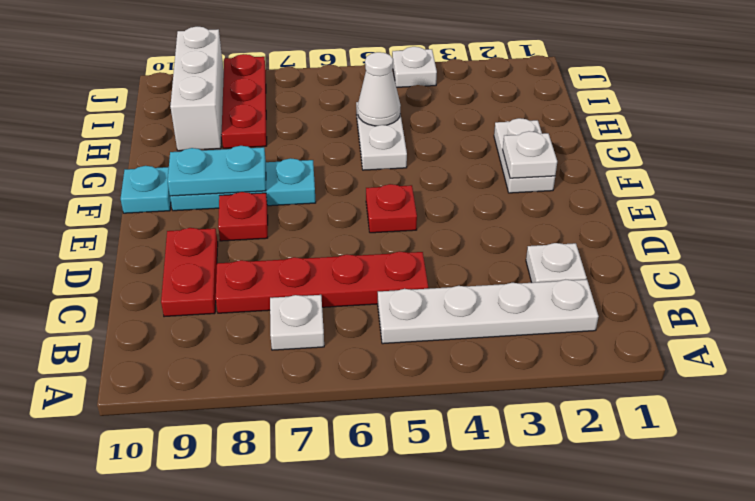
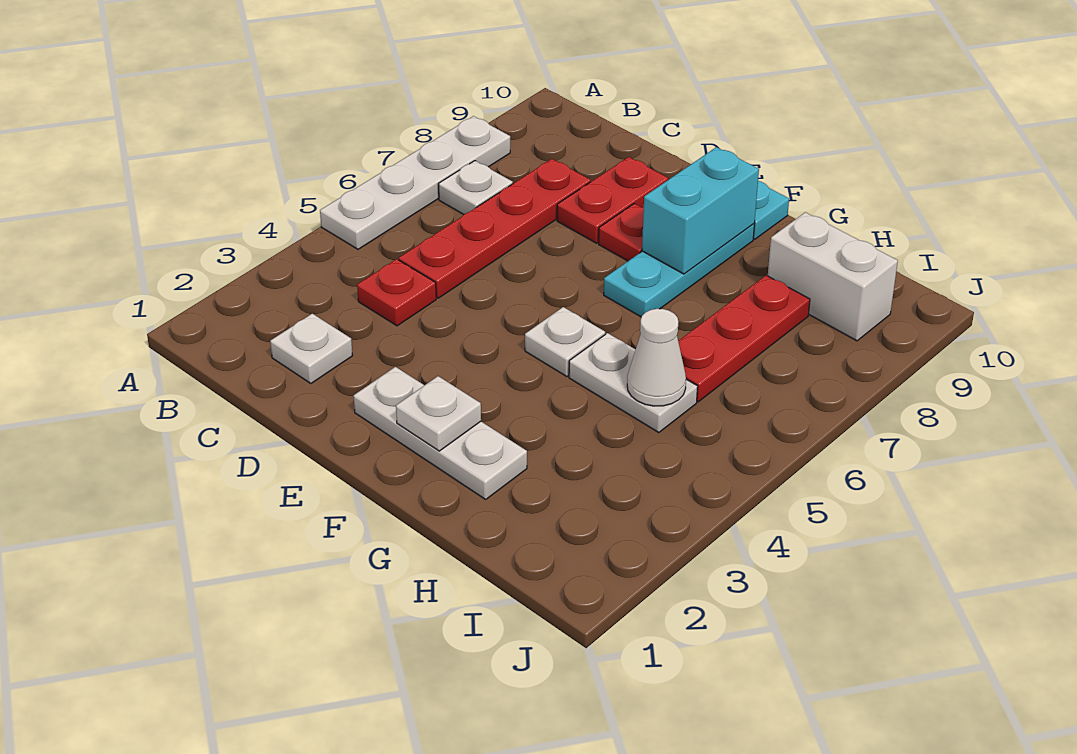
white plate B2:B5 level 1 -> white plate A5:A8 level 1
red plate C9:D9 level 1 -> red plate D8:D9 level 1
red plate E5 level 1 -> red plate C4 level 1
white plate F2:G2 level 1 -> white plate E2:G2 level 1
cyan plate F8:F9 level 2 -> cyan brick F8:F9 level 2
red plate H8:J8 level 1 -> red plate H6:H8 level 1
white brick H9:J9 level 1 -> white brick H9:I9 level 1
white plate J4 level 1 -> white plate F5 level 1

